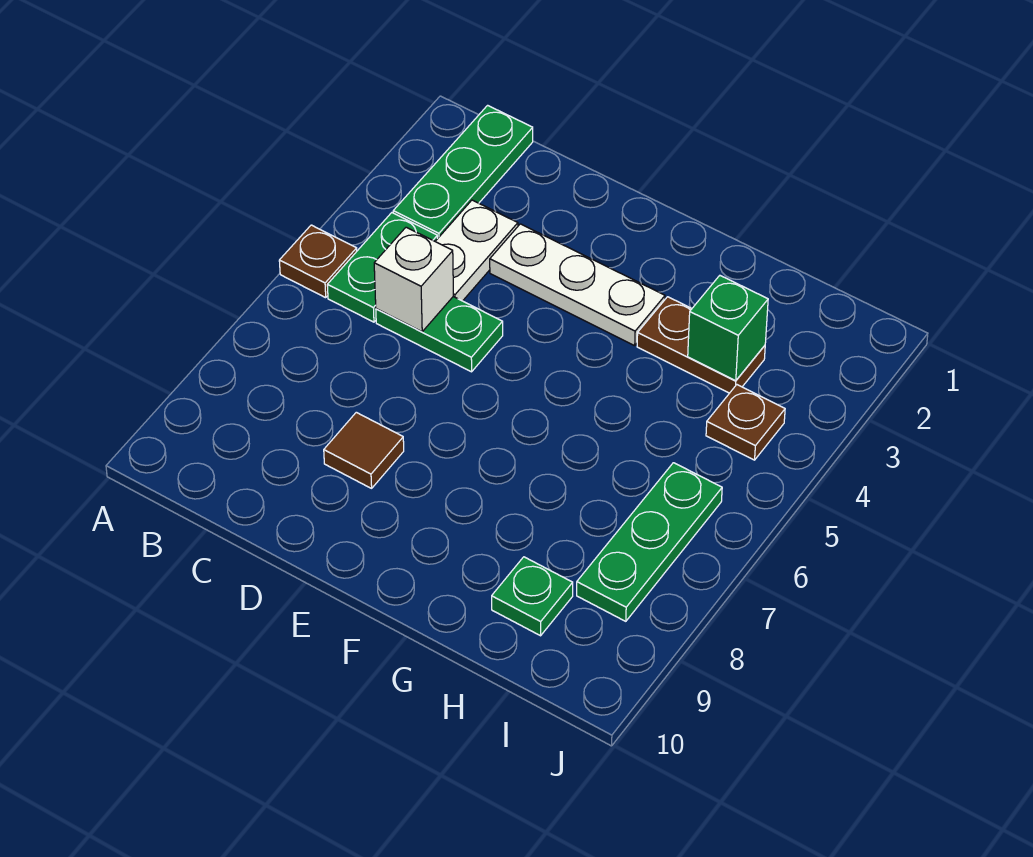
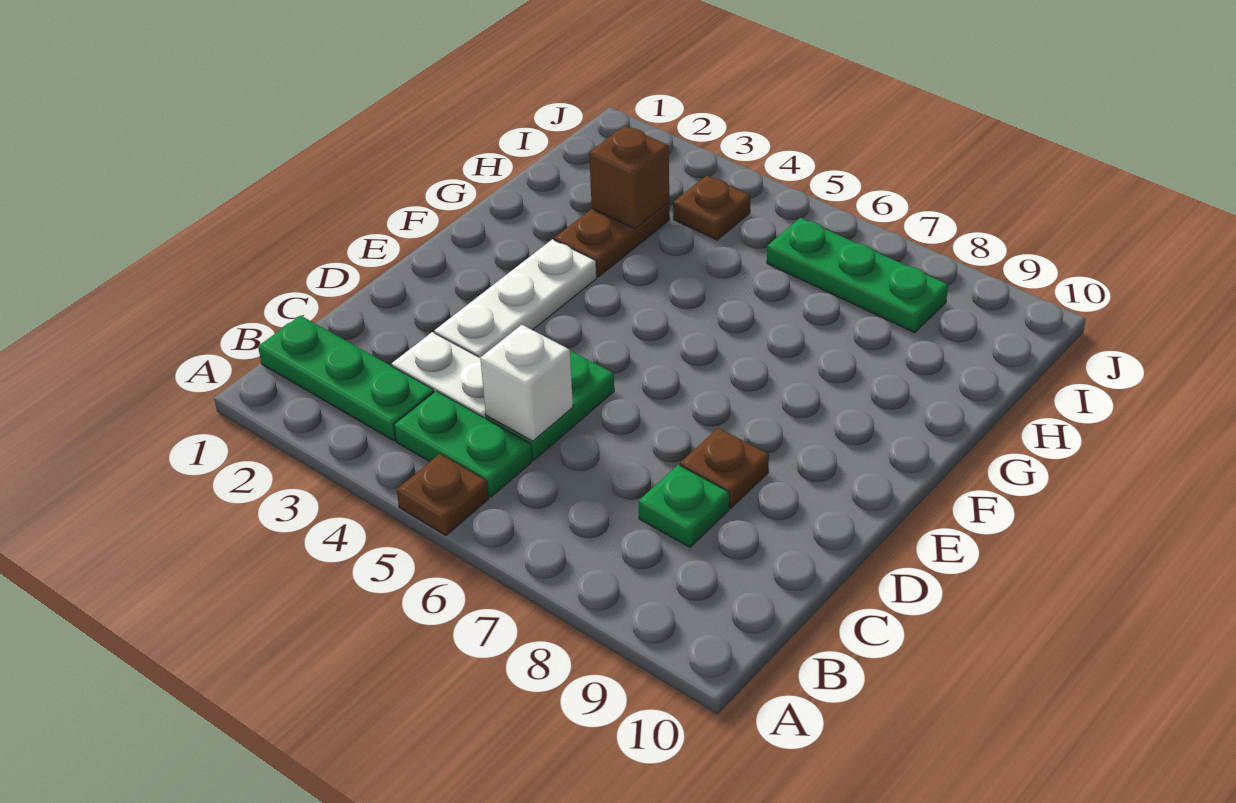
brown tile D8 level 1 -> brown plate D8 level 1
green brick H3 level 2 -> brown brick H3 level 2
green plate H9 level 1 -> green plate C8 level 1

